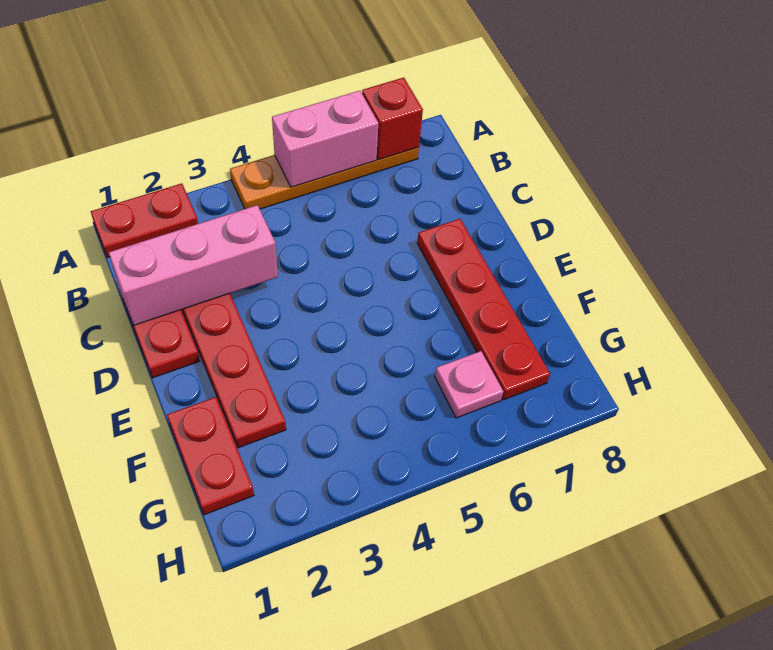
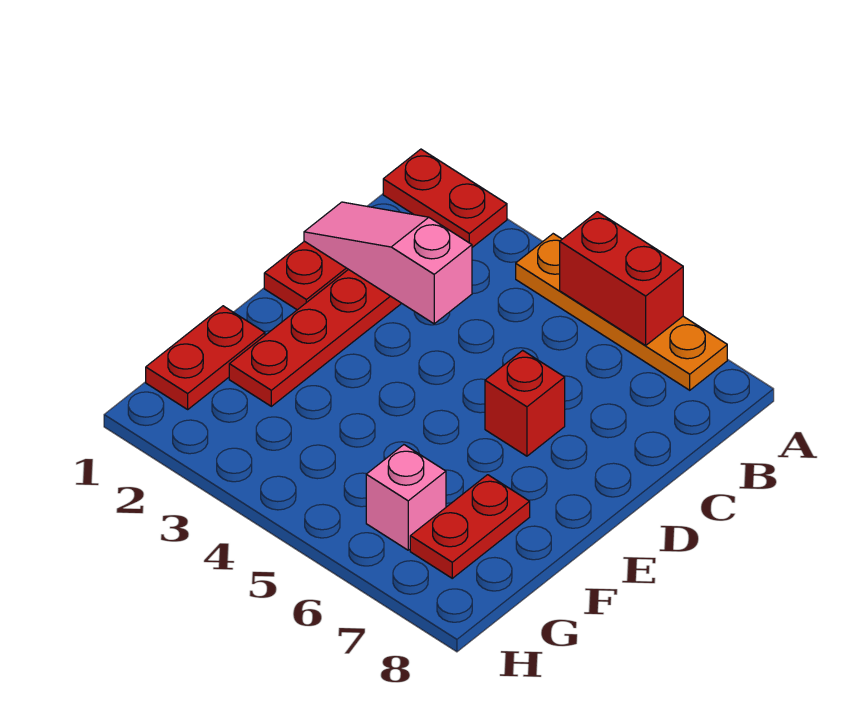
pink brick A5:A6 level 2 -> red brick A5:A6 level 2
red brick A7 level 2 -> red brick D6 level 1
pink brick C1:C3 level 2 -> pink slope C1:C3 level 2 top 3
red plate D7:G7 level 1 -> red plate F7:G7 level 1
pink plate G6 level 1 -> pink brick G6 level 1

